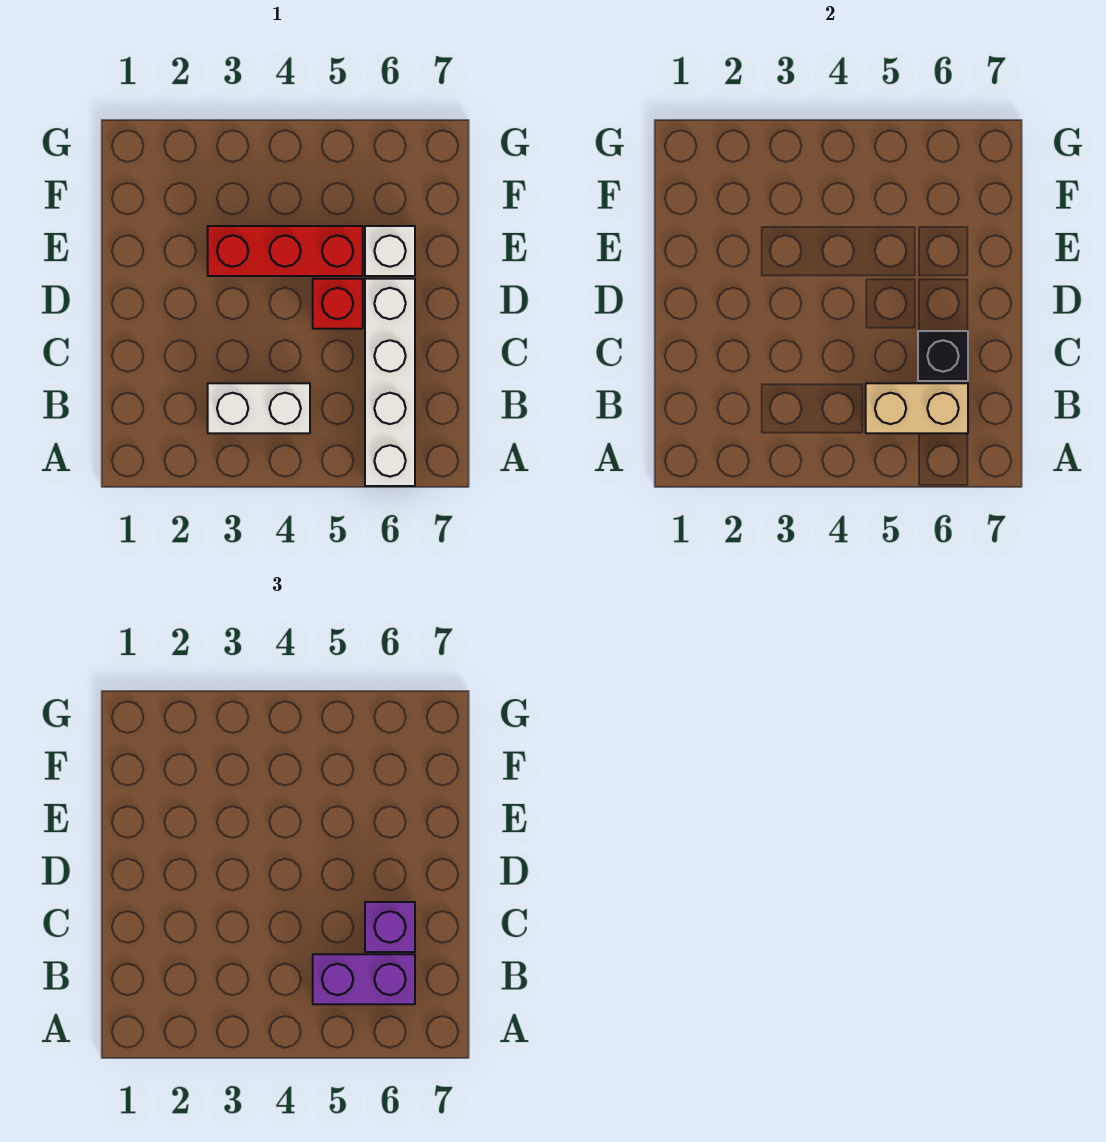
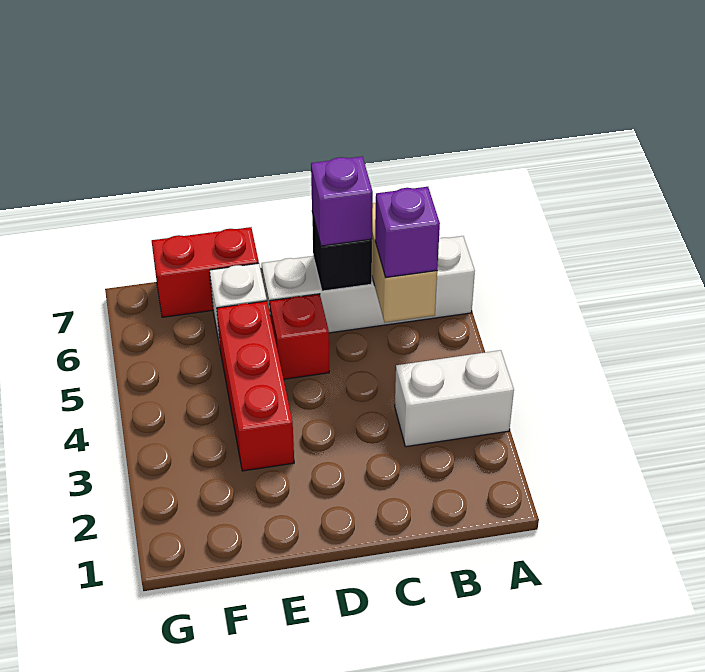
white brick B3:B4 level 1 -> white brick A3:B3 level 1
purple brick B5:B6 level 3 -> purple brick B5 level 3
none -> red brick E7:F7 level 1

